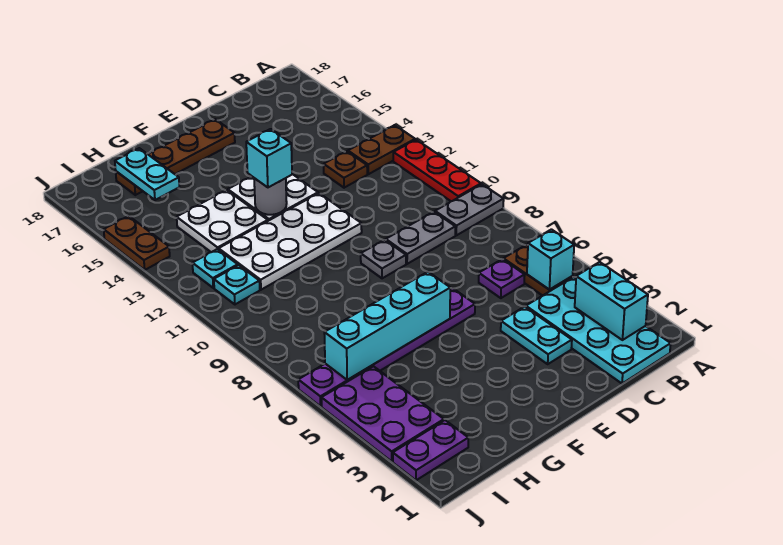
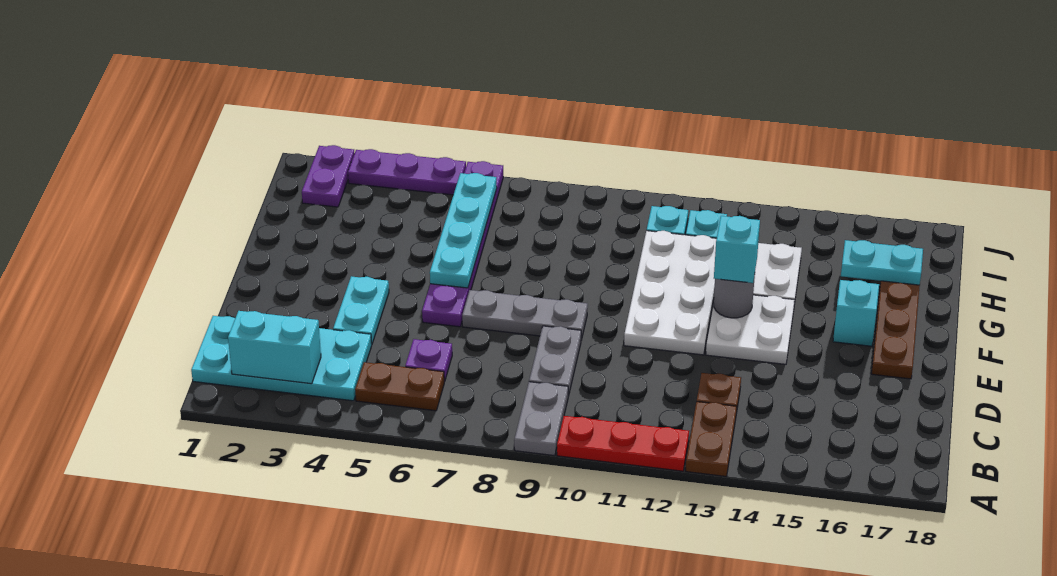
cyan brick B5 level 2 -> cyan brick F16 level 1
cyan plate D3:D4 level 1 -> cyan plate D4:E4 level 1
grey plate E9 level 1 -> grey plate E7:E9 level 1
cyan brick F6:I6 level 2 -> cyan plate F6:I6 level 2
purple plate I3:J5 level 1 -> purple plate J3:J5 level 1
brown plate J14:J15 level 1 -> none

